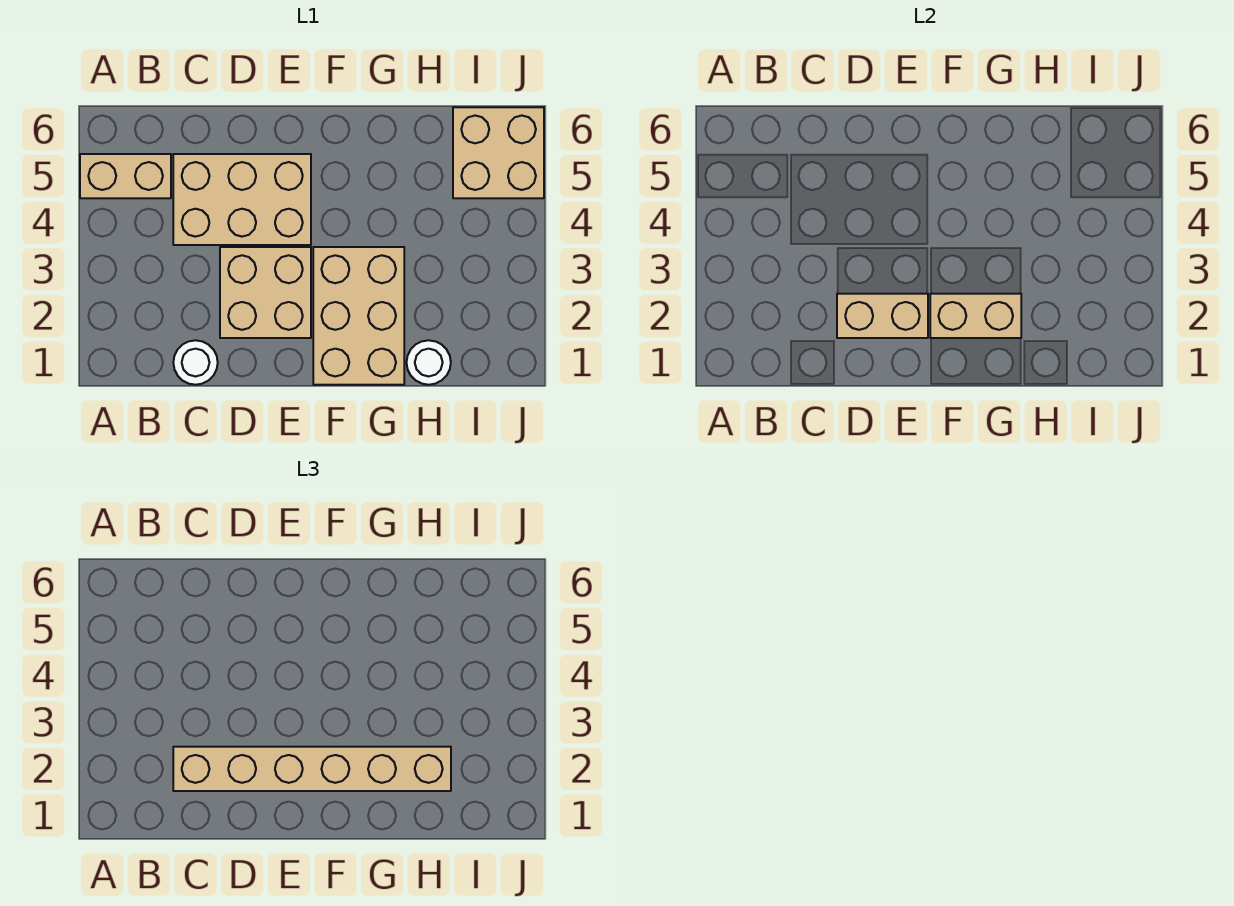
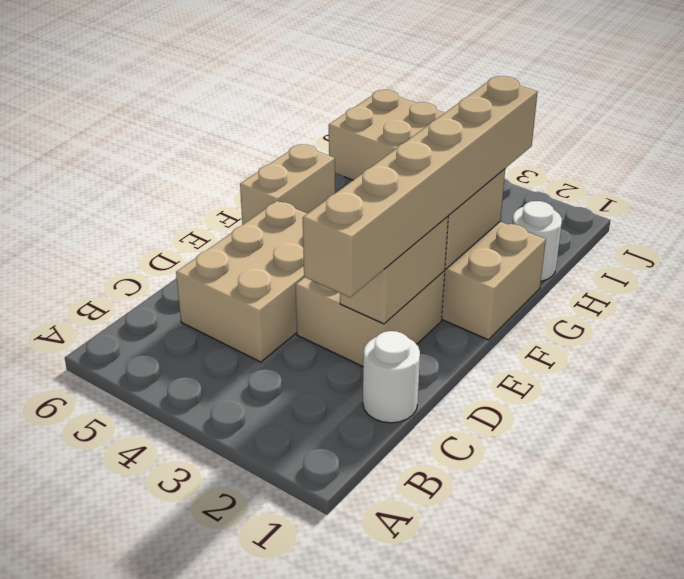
tan brick A5:B5 level 1 -> tan brick F6:G6 level 1

